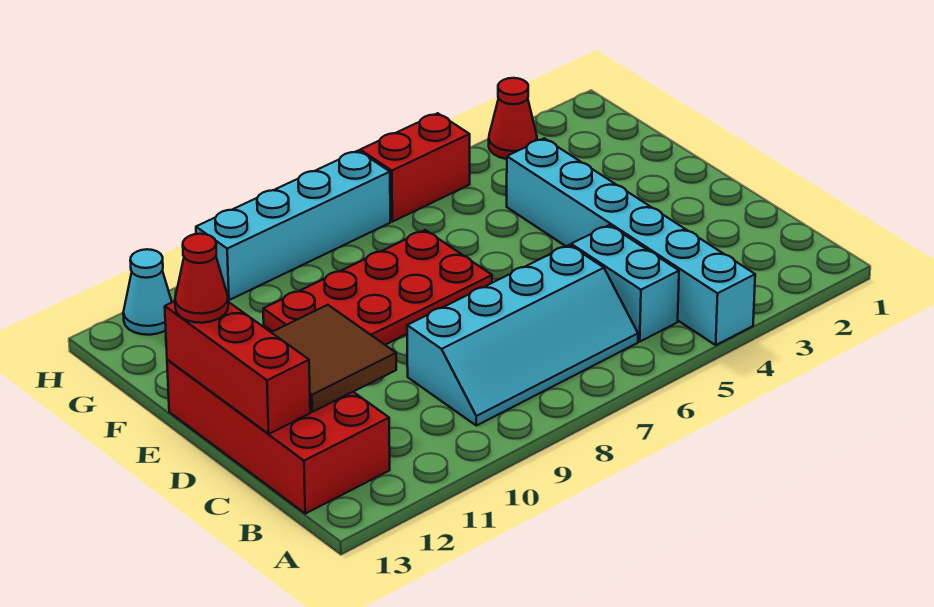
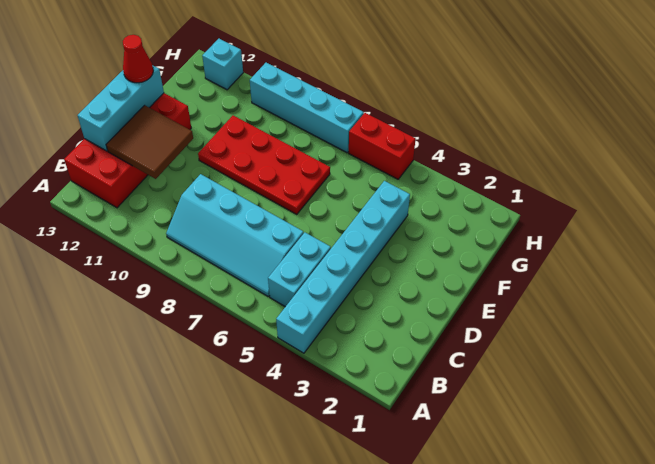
red brick C13:E13 level 2 -> cyan brick C13:E13 level 2
red cone H3 level 1 -> none
cyan cone H12 level 1 -> cyan brick H12 level 1

